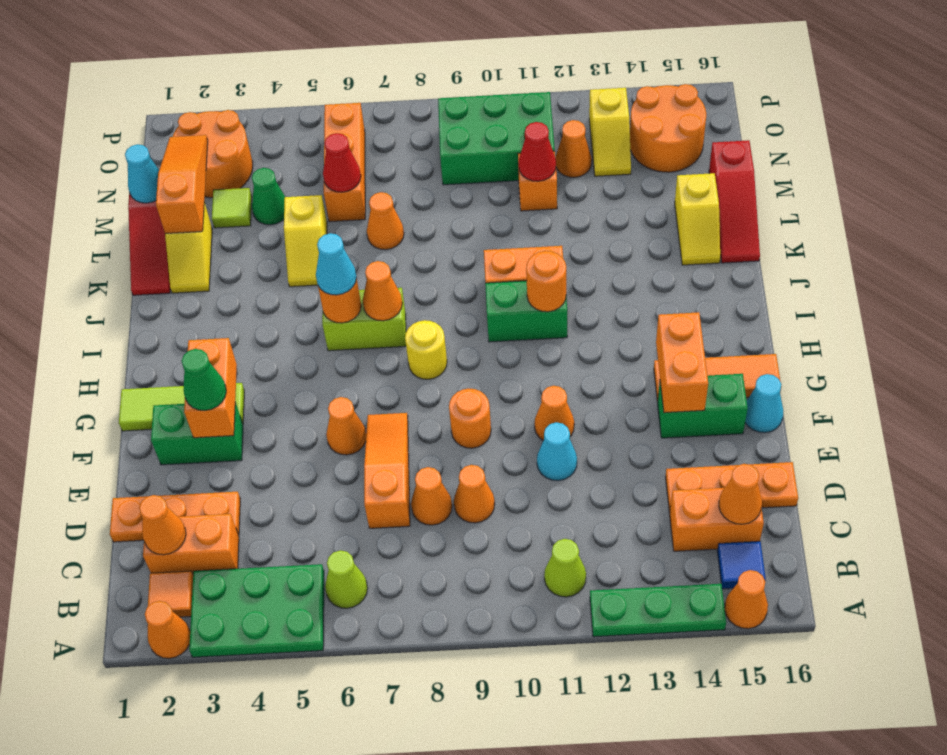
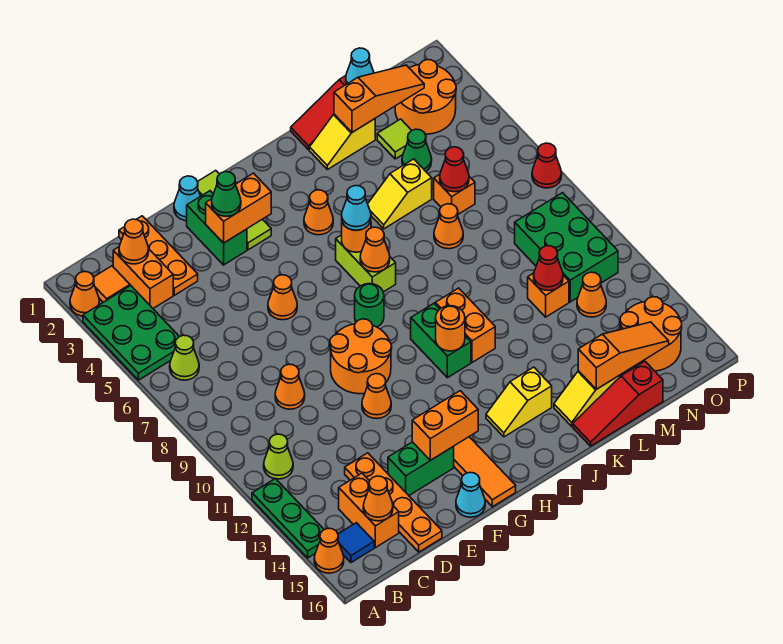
orange slope D7:F7 level 1 top D -> orange slope L15:N15 level 2 top L
orange cone D8 level 1 -> orange cone I4 level 1
orange plate D14:D16 level 1 -> orange plate D13:D16 level 1
cyan cone E11 level 1 -> cyan cone F1 level 1
orange round brick F9 level 1 -> orange round brick F9:G10 level 1
green brick F14:F15 level 1 -> green brick E14:F14 level 1
yellow round brick H8 level 1 -> green round brick H8 level 1
orange brick M6:O6 level 1 -> orange brick M6 level 1
yellow slope N13:O13 level 1 top O -> yellow slope I14:J14 level 1 top J
none -> red cone P7 level 1

